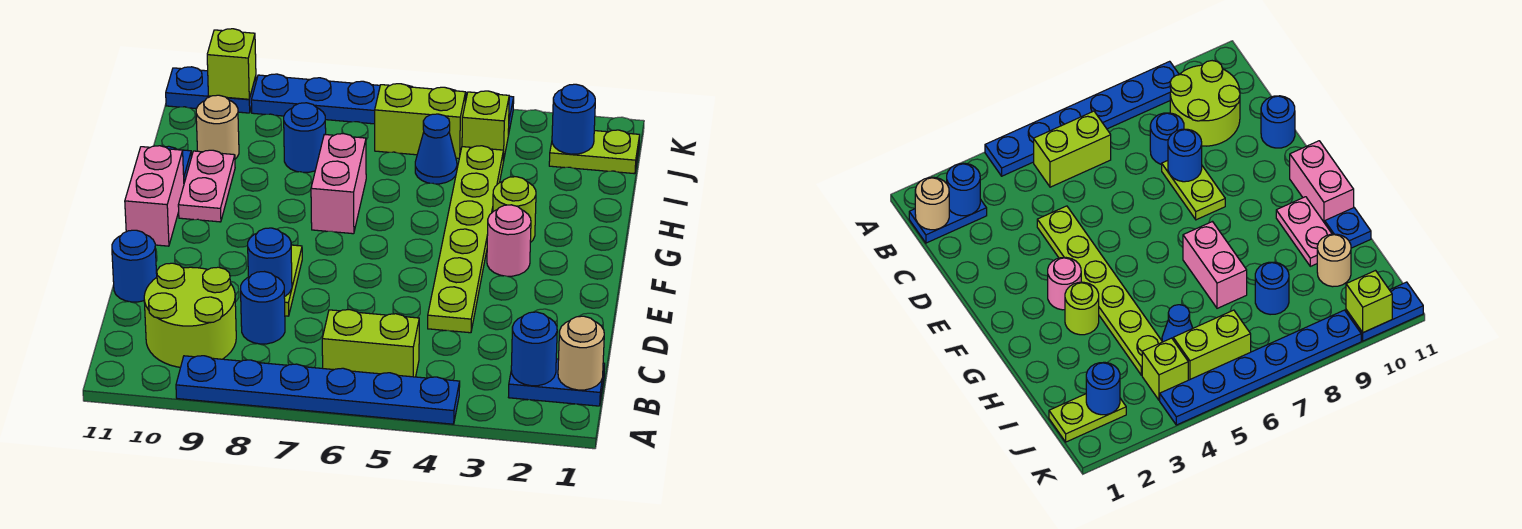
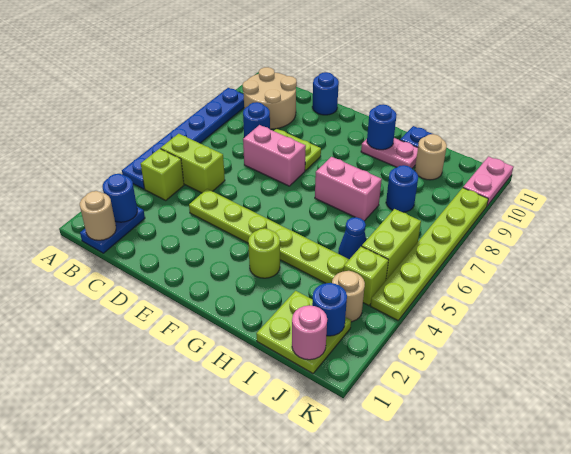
lime brick B5:B6 level 1 -> lime brick B5:C5 level 1
lime round brick B9:C10 level 1 -> tan round brick B9:C10 level 1
blue round brick D8 level 2 -> blue round brick G10 level 2
pink round brick F3 level 1 -> pink round brick J1 level 2
pink brick F11:G11 level 1 -> pink brick D7:E7 level 1
lime plate J1:J2 level 1 -> lime plate I1:J2 level 1
none -> tan round brick J3 level 1
blue plate K4:K9 level 1 -> lime plate K4:K9 level 1
blue plate K10:K11 level 1 -> pink plate K10:K11 level 1
lime brick K10 level 2 -> lime brick B4 level 1

